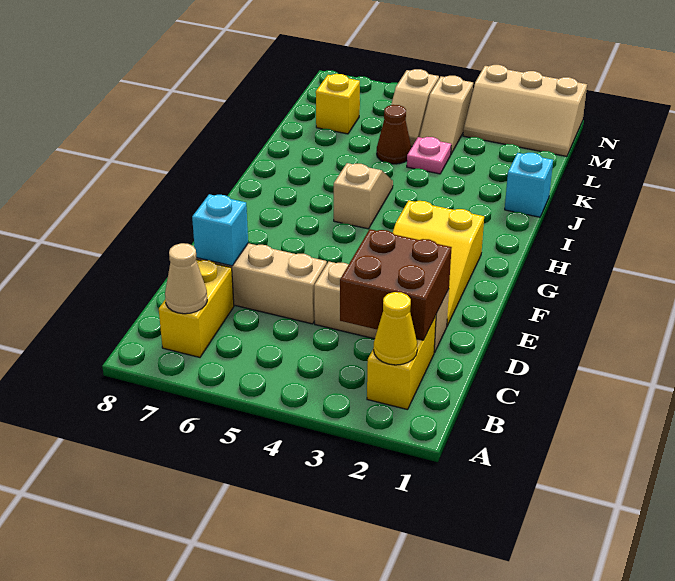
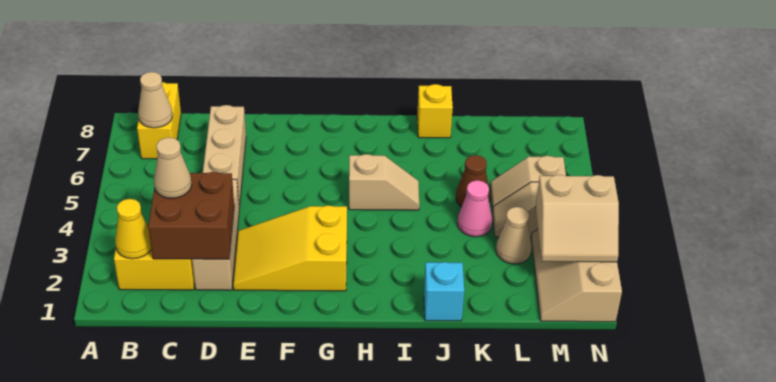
yellow brick B7:C7 level 1 -> yellow brick B7:B8 level 1
none -> tan cone C3 level 3
cyan brick D7 level 2 -> none
pink plate K4 level 1 -> pink cone K4 level 1
none -> tan cone L3 level 1
yellow brick L7 level 1 -> yellow brick J8 level 1
none -> tan slope M2:N3 level 2 top 3

